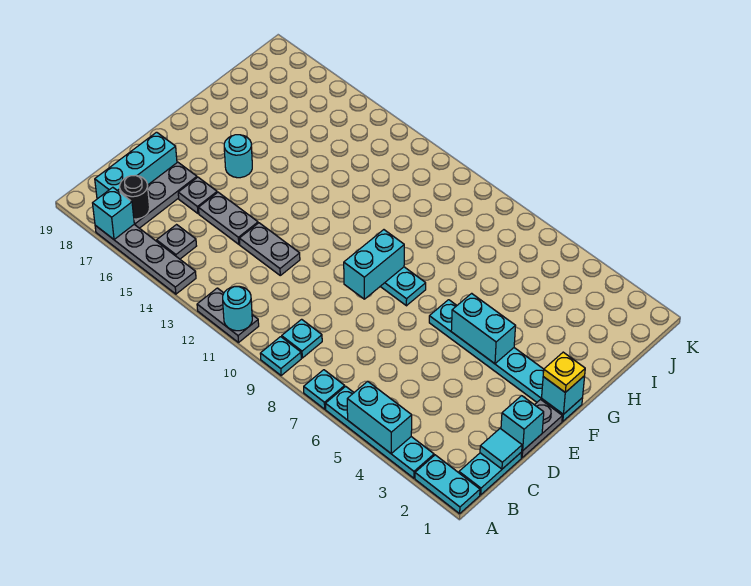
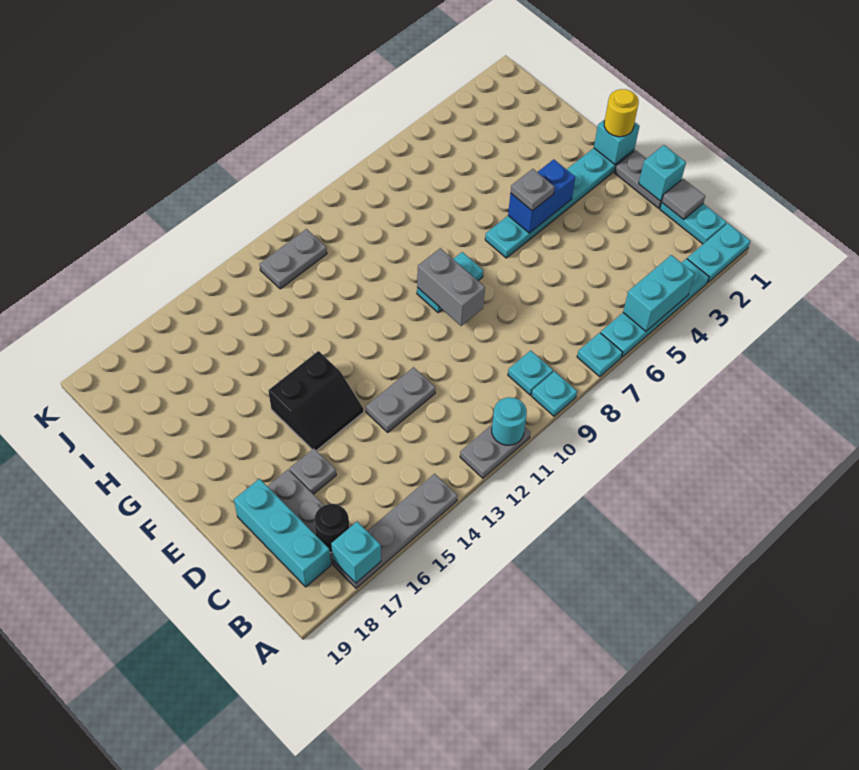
grey plate B15 level 1 -> grey plate F5 level 3
cyan tile C1 level 2 -> grey tile C1 level 2
grey plate D14:D15 level 1 -> grey plate J11:J12 level 1
cyan brick E9:F9 level 2 -> grey brick E9:F9 level 2
none -> black slope E14:F15 level 1 top F
yellow plate F1 level 3 -> yellow round brick F1 level 3
cyan brick F4:F5 level 2 -> blue brick F4:F5 level 2
cyan round brick F16 level 1 -> none

